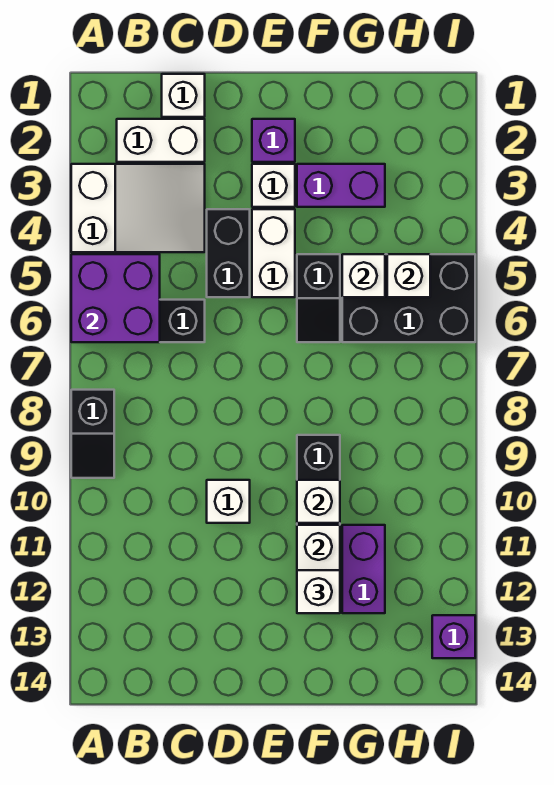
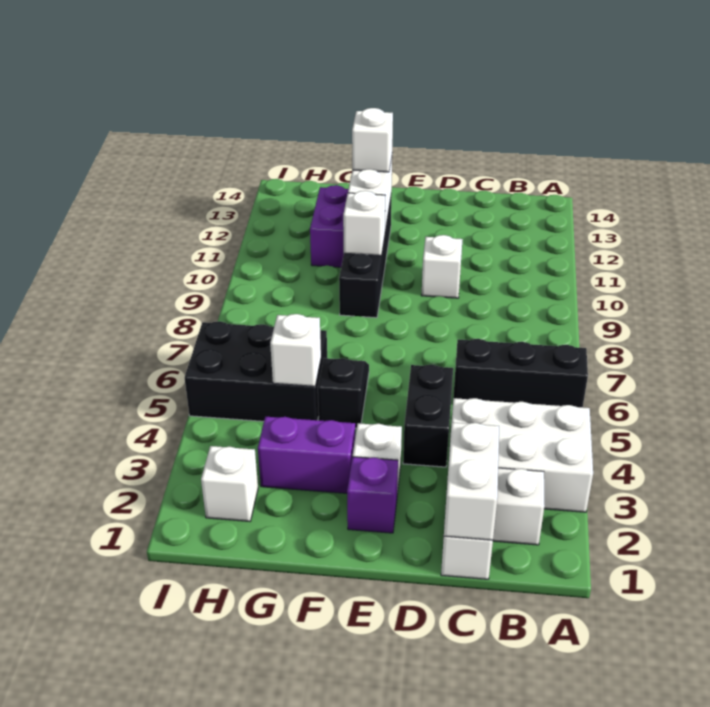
white slope A3:C4 level 1 top A -> white brick A3:C4 level 1
purple brick A5:B6 level 2 -> none
black slope A8:A9 level 1 top 8 -> none
white brick E4:E5 level 1 -> white brick C1:C2 level 2
white brick H5 level 2 -> white brick H2 level 1
purple brick I13 level 1 -> none

